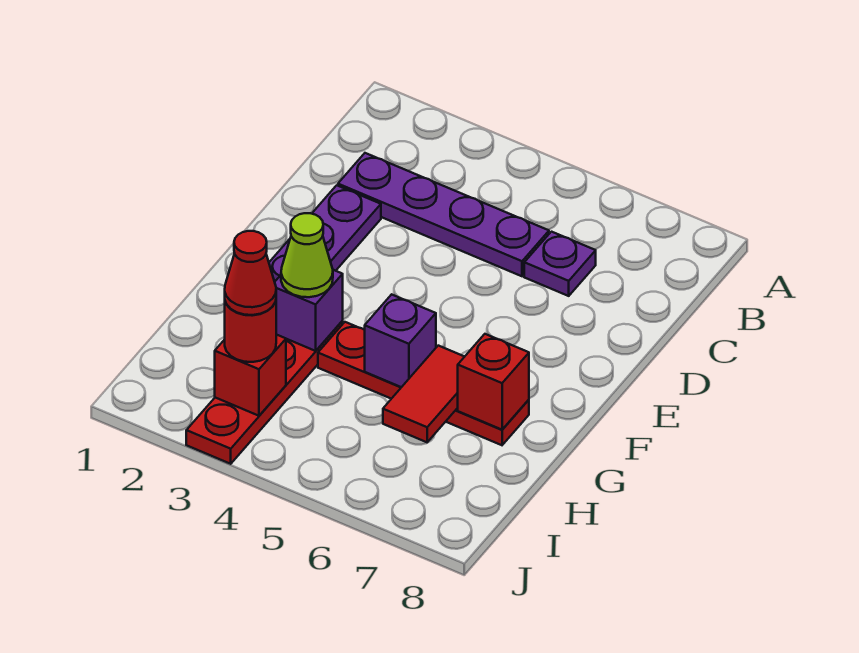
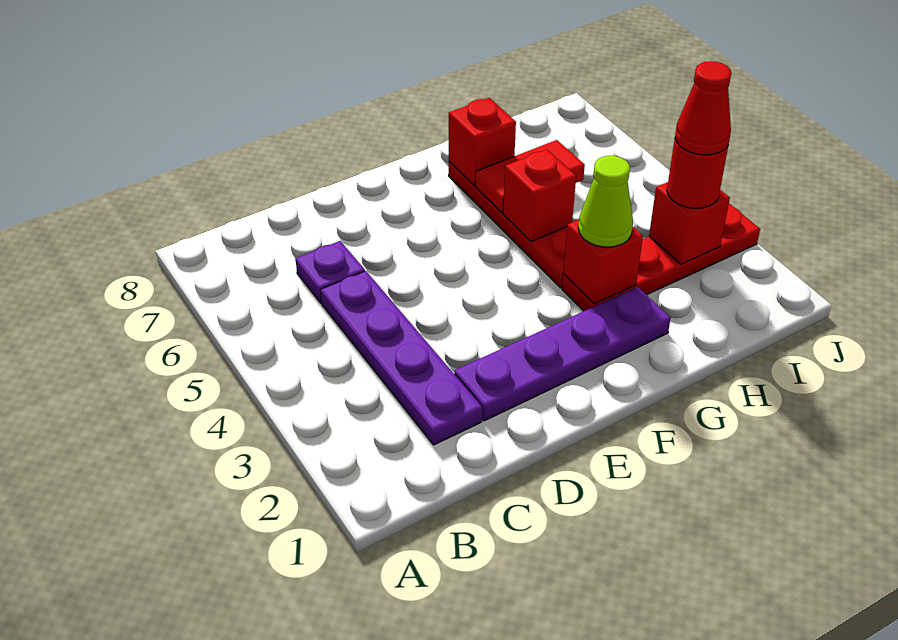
purple brick G3 level 2 -> red brick G3 level 2
purple brick G5 level 2 -> red brick G5 level 2

